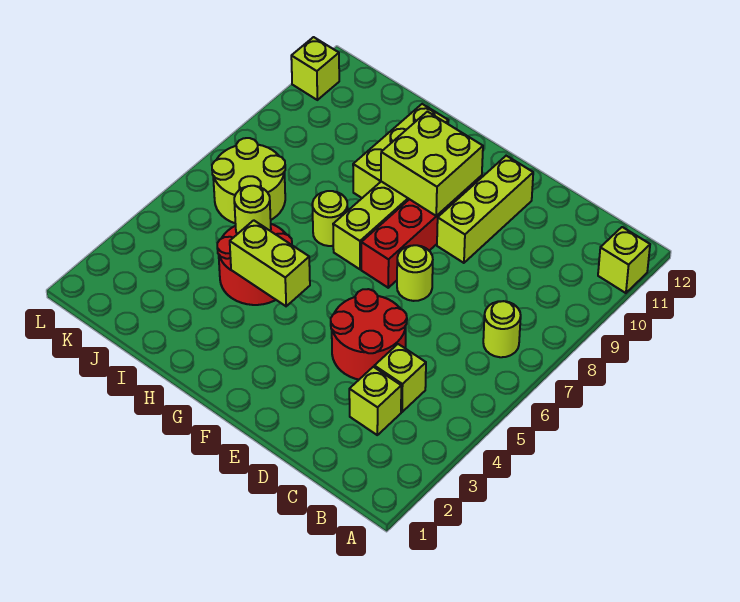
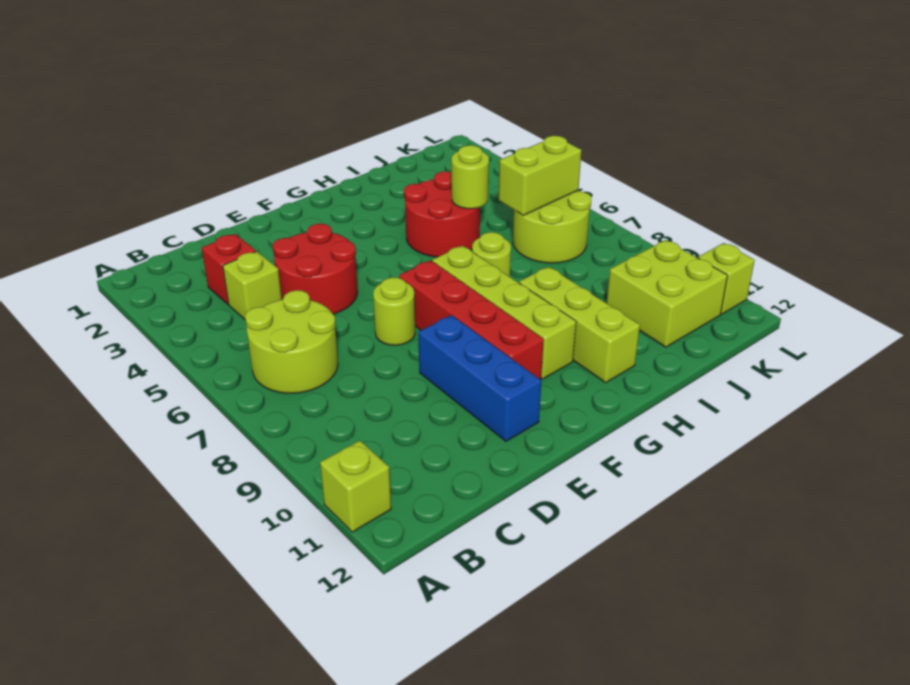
lime round brick B7 level 1 -> lime round brick B6:C7 level 1
lime brick C3 level 1 -> red brick C3 level 1
lime brick E9:E11 level 1 -> blue brick E9:E11 level 1
lime brick F9:G10 level 2 -> lime brick J10:K11 level 1
lime brick G4:H4 level 2 -> lime brick J6:K6 level 2

